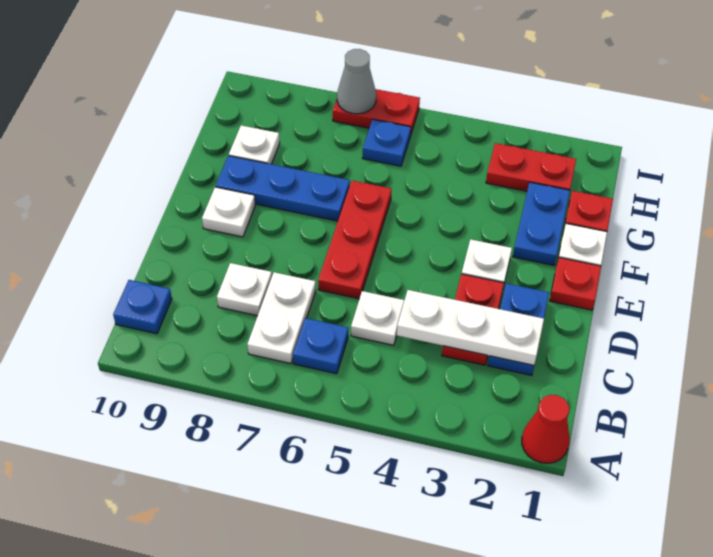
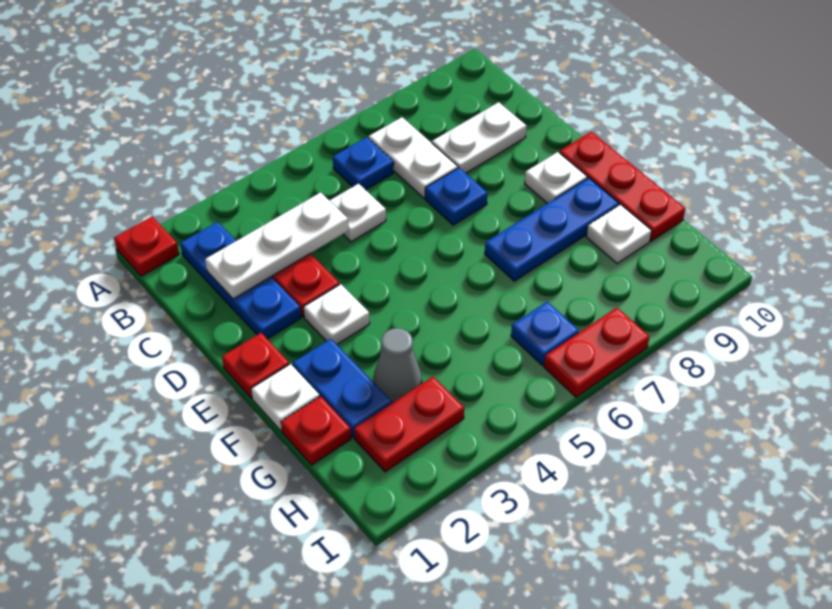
red cone A1 level 1 -> red plate A1 level 1
blue plate B10 level 1 -> blue plate D7 level 1
blue plate C2:D2 level 1 -> blue plate B2:D2 level 1
white plate C8 level 1 -> white plate C8:C9 level 1
red plate D6:F6 level 1 -> red plate E10:G10 level 1
grey cone I7 level 2 -> grey cone G3 level 1

